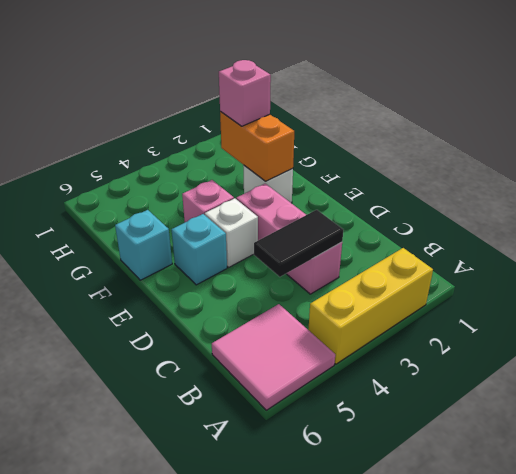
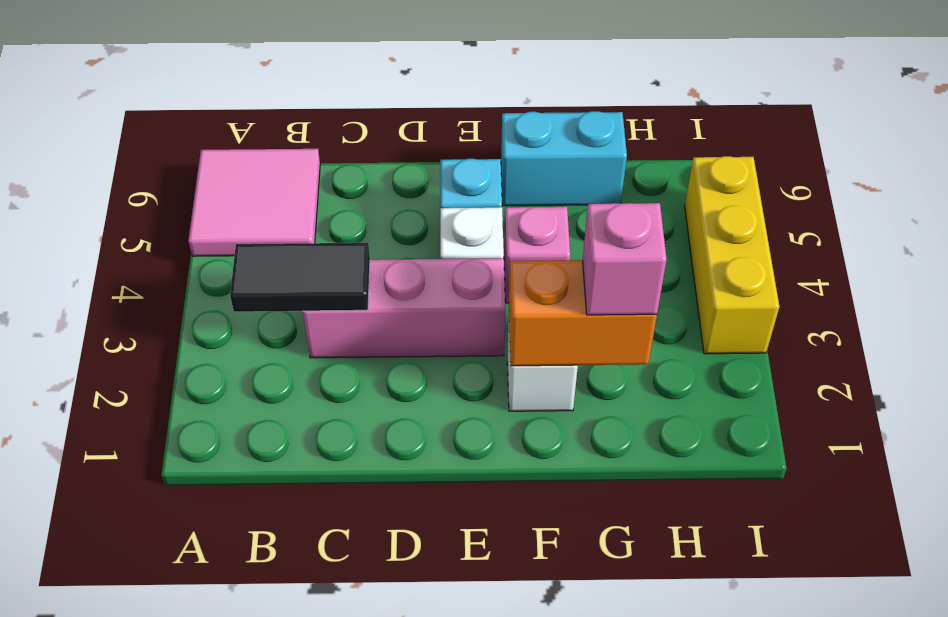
yellow brick A2:A4 level 1 -> yellow brick I3:I5 level 1
black tile C3:C4 level 2 -> black tile B3:C3 level 2
cyan brick F6 level 1 -> cyan brick F6:G6 level 1

